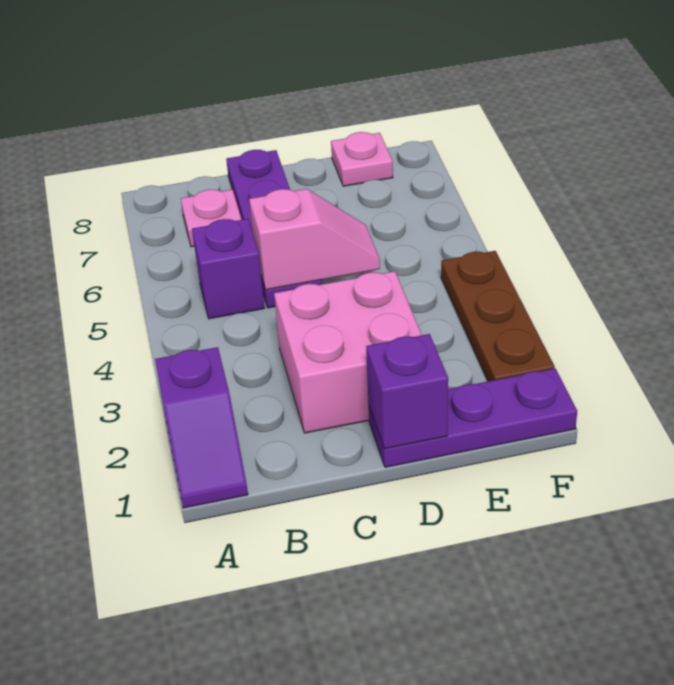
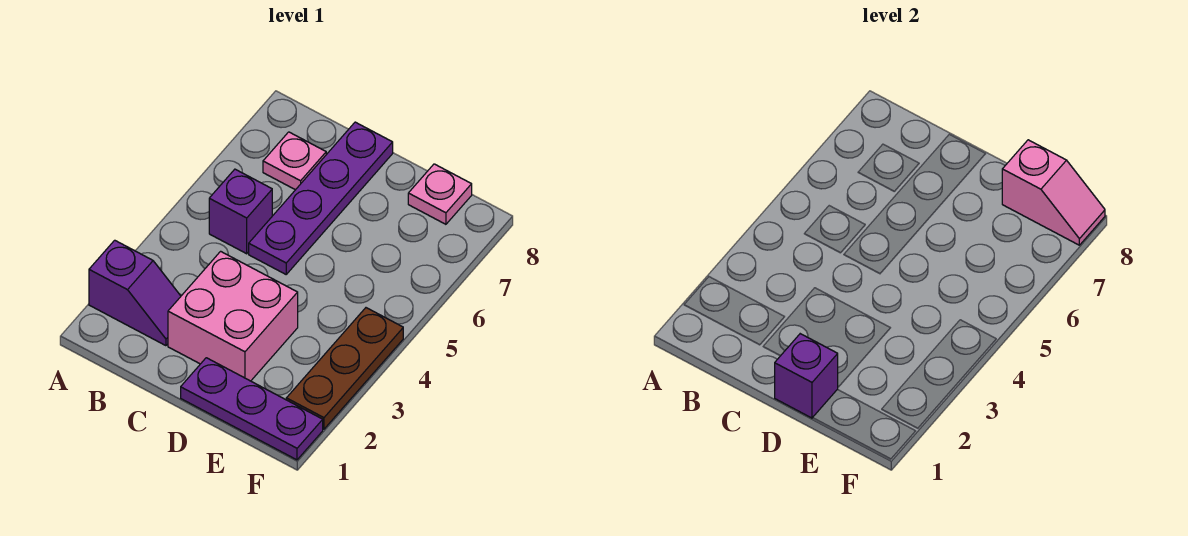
purple slope A1:A2 level 1 top 2 -> purple slope A2:B2 level 1 top A
pink slope C5:D5 level 2 top C -> pink slope E8:F8 level 2 top E

